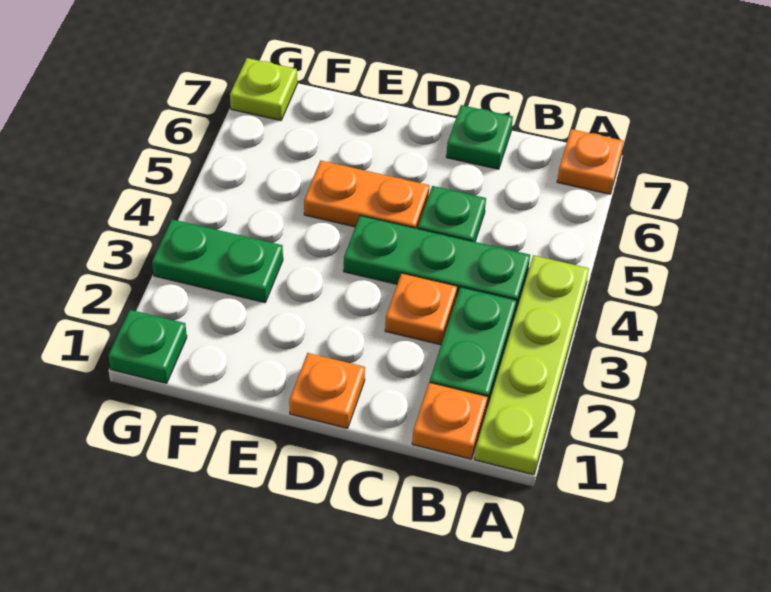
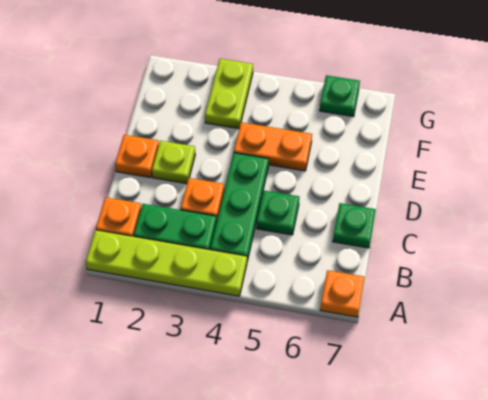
orange plate D5:E5 level 1 -> orange plate E4:E5 level 1
green plate F3:G3 level 1 -> lime plate F3:G3 level 1
green plate G1 level 1 -> green plate G6 level 1
lime plate G7 level 1 -> lime plate D2 level 1

